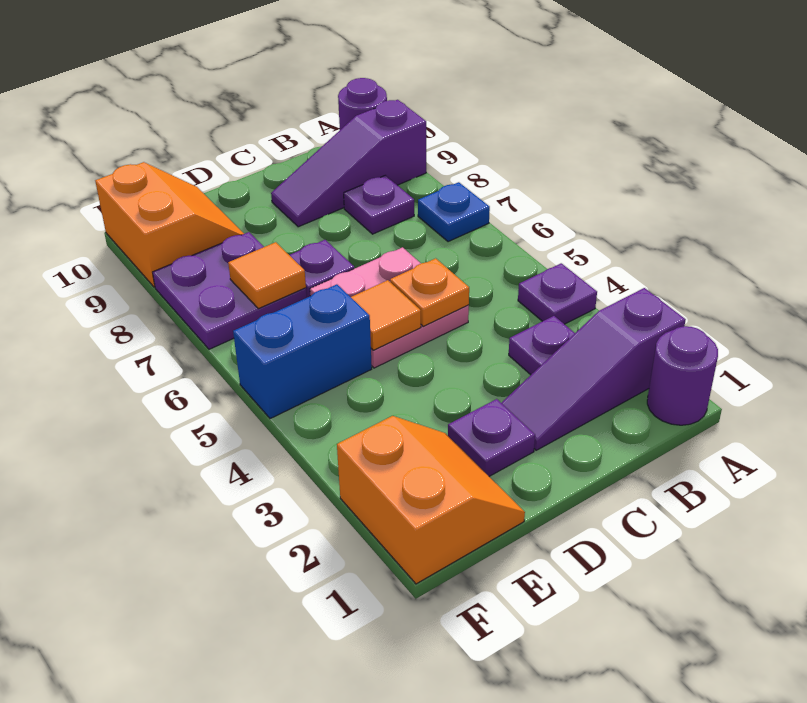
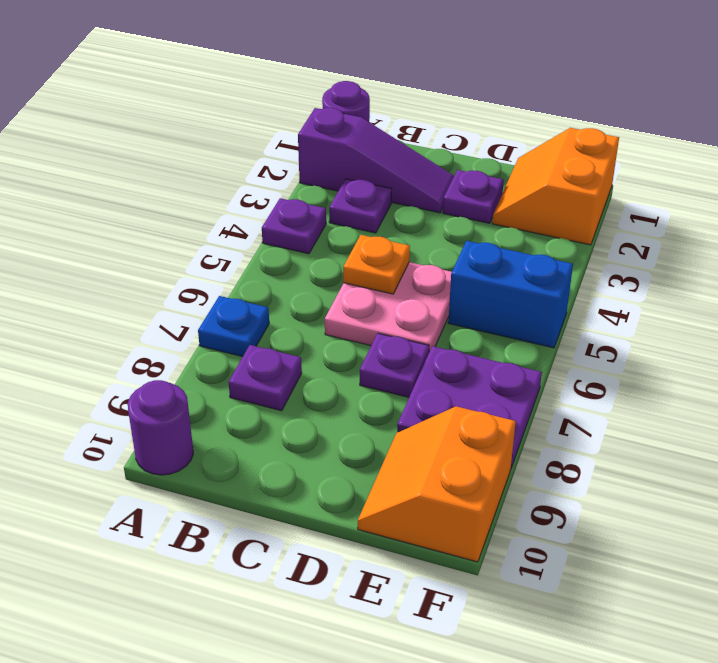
purple slope A9:C9 level 1 top A -> none
orange tile D5 level 2 -> none
orange tile E7 level 2 -> none

